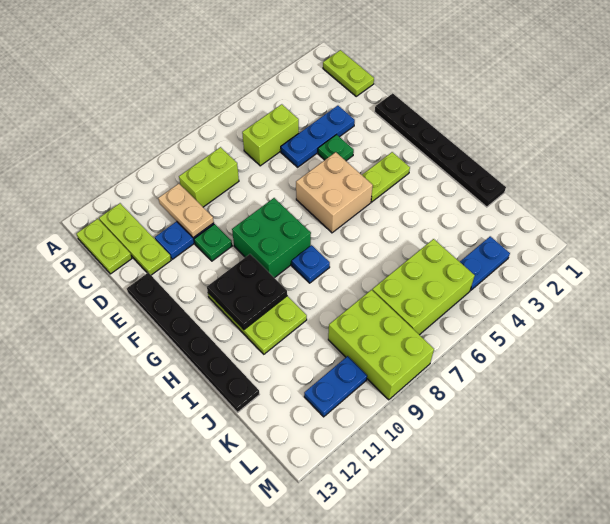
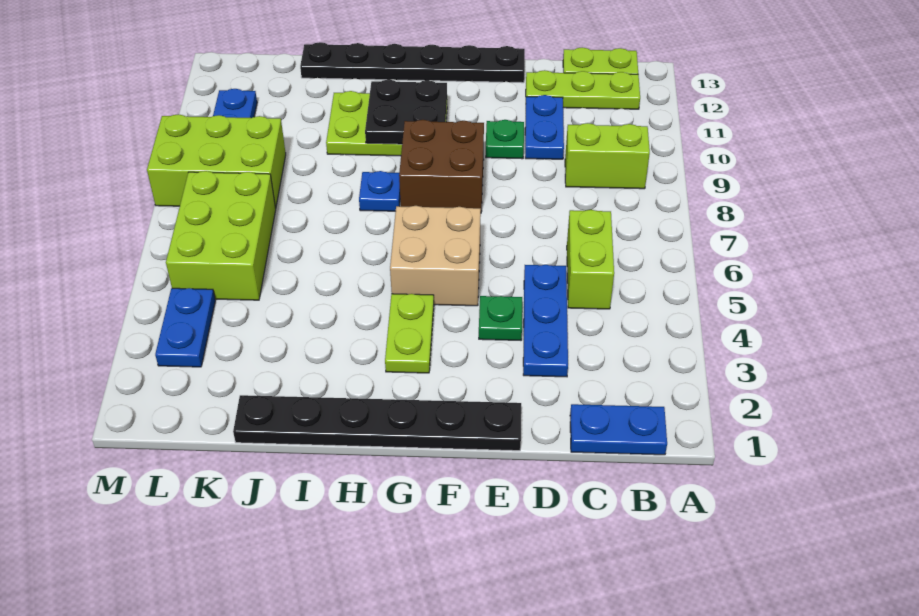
lime plate B1:C1 level 1 -> blue plate B1:C1 level 1
lime brick C8:C9 level 1 -> lime brick B9:C9 level 1
tan plate C10:D10 level 2 -> none
green brick F8:G9 level 1 -> brown brick F8:G9 level 1

